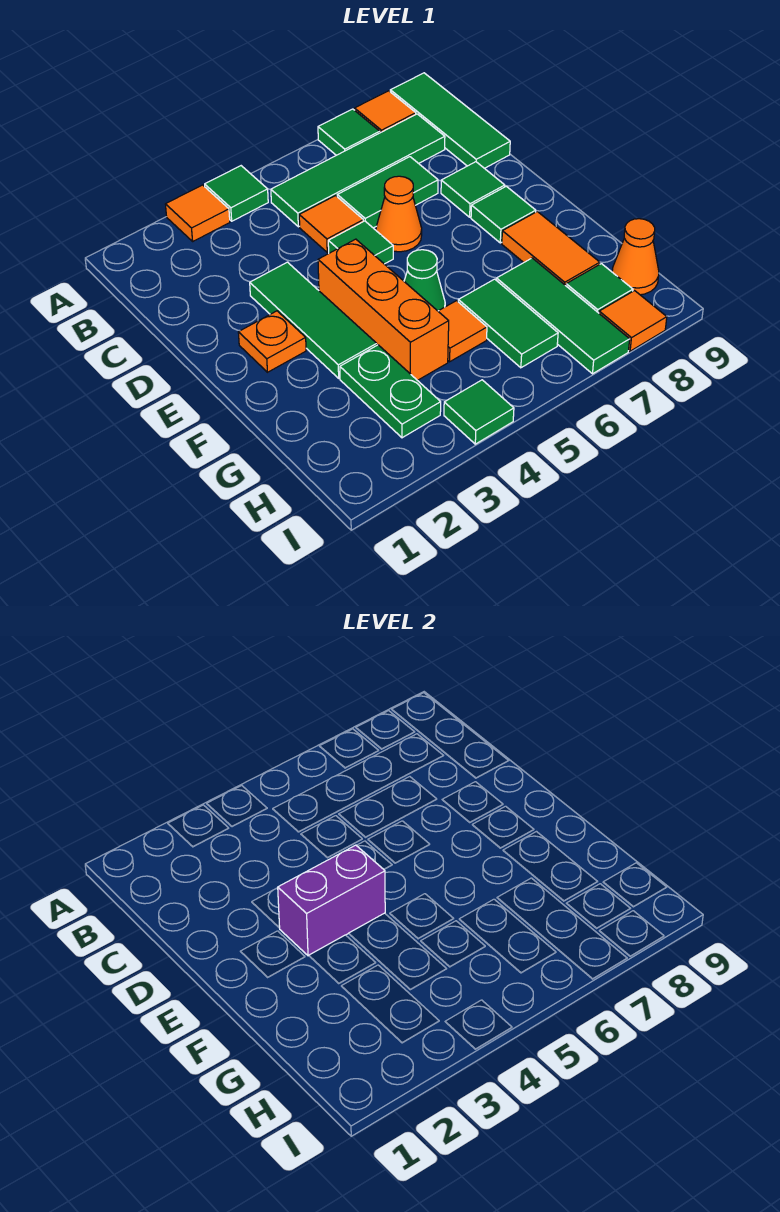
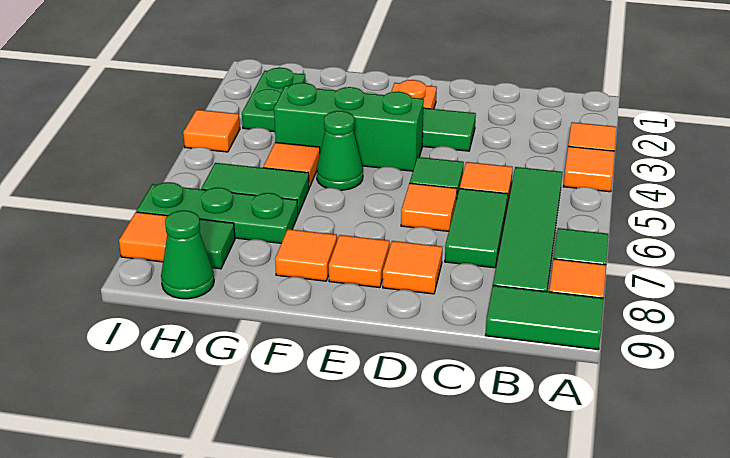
green tile A4 level 1 -> orange tile A4 level 1
green tile A9:C9 level 1 -> green tile A9:B9 level 1
orange cone D6 level 1 -> orange tile D6 level 1
green tile D8 level 1 -> orange tile D8 level 1
purple brick E3:E4 level 2 -> none
orange brick E4:G4 level 1 -> green brick E4:G4 level 1
green tile E8 level 1 -> orange tile E8 level 1
orange tile F8:G8 level 1 -> orange tile F8 level 1
green plate G3:H3 level 1 -> green plate H2:H3 level 1
green tile G7:I7 level 1 -> green plate G7:I7 level 1
orange cone H9 level 1 -> green cone H9 level 1
green tile I4 level 1 -> orange tile I4 level 1

